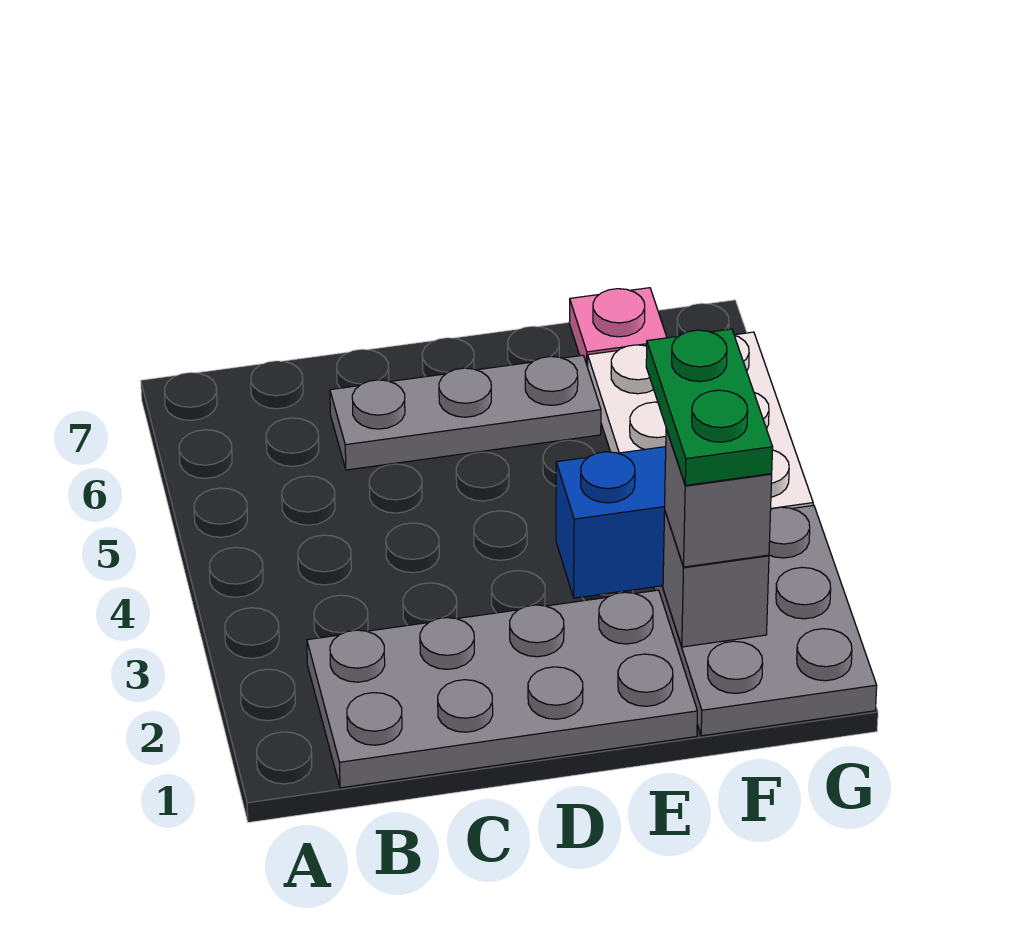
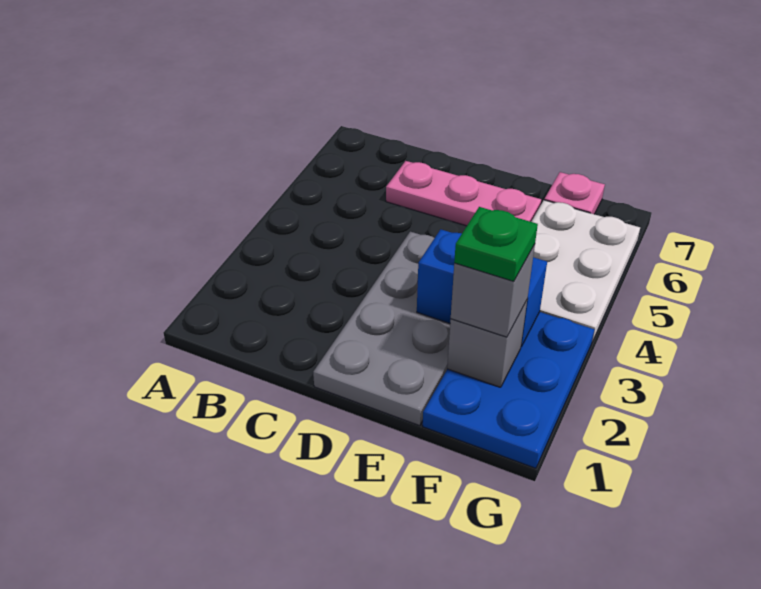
grey plate B1:E2 level 1 -> grey plate D1:E4 level 1
grey plate C6:E6 level 1 -> pink plate C6:E6 level 1
grey plate F1:G3 level 1 -> blue plate F1:G3 level 1
green plate F2:F3 level 4 -> green plate F2 level 4

